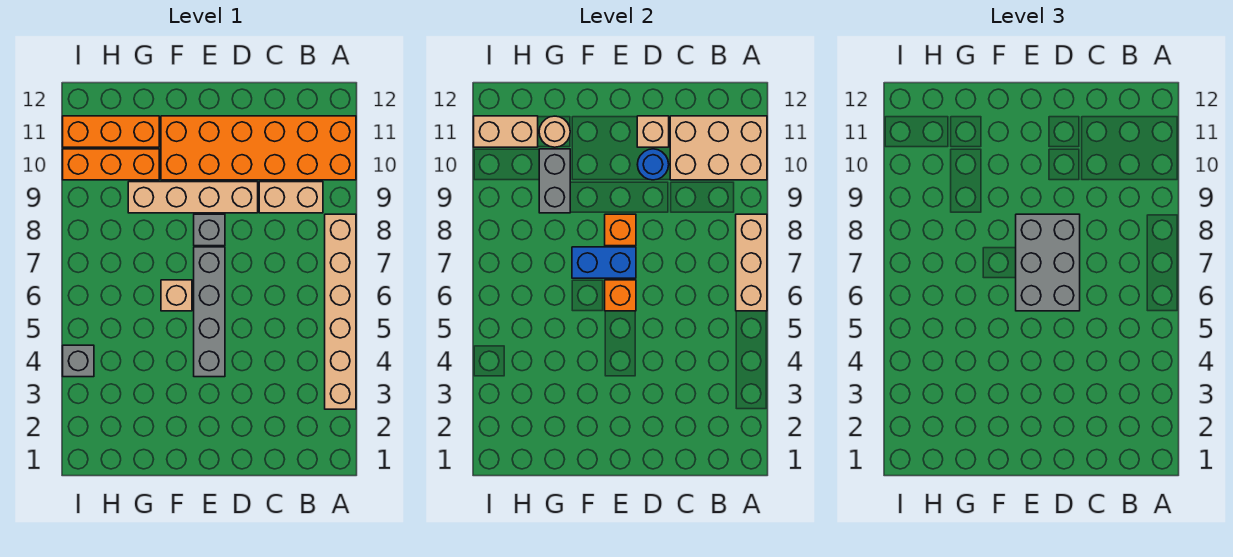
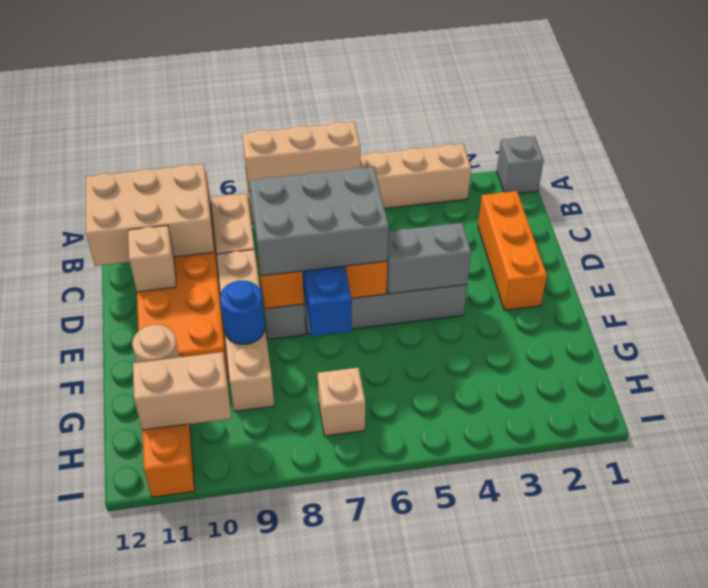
tan brick A10:C11 level 2 -> tan brick B10:C12 level 2
blue round brick D10 level 2 -> blue round brick F9 level 2
tan brick F6 level 1 -> tan brick H7 level 1
grey brick G9:G10 level 2 -> grey brick E4:E5 level 2
orange brick G10:I10 level 1 -> orange brick C2:E2 level 1
tan brick H11:I11 level 2 -> tan brick H10:H11 level 2
grey brick I4 level 1 -> grey brick A1 level 1

